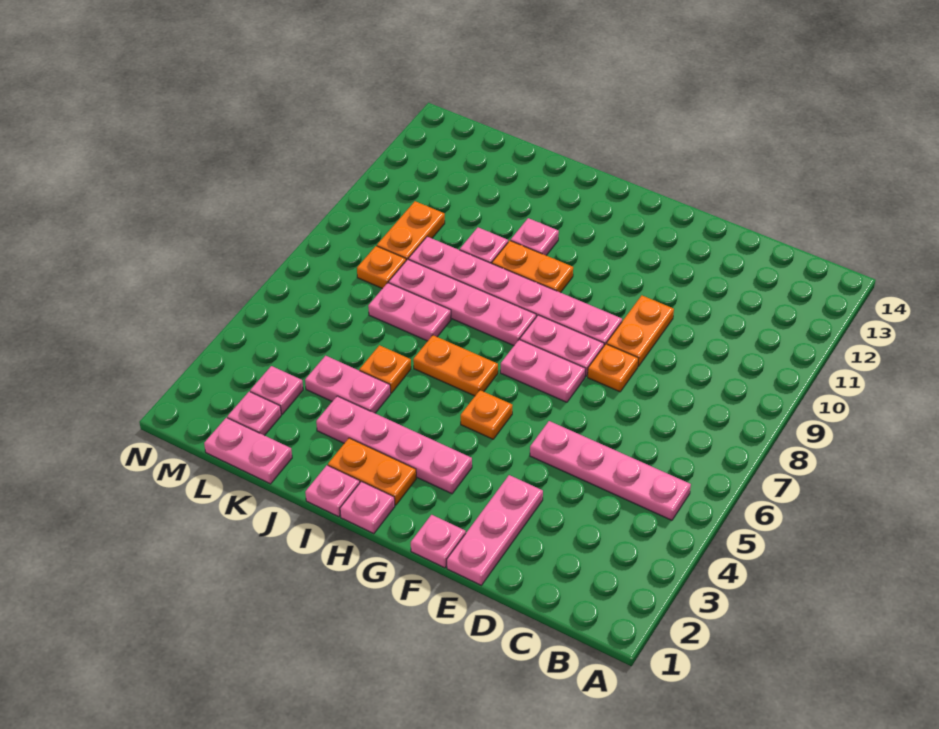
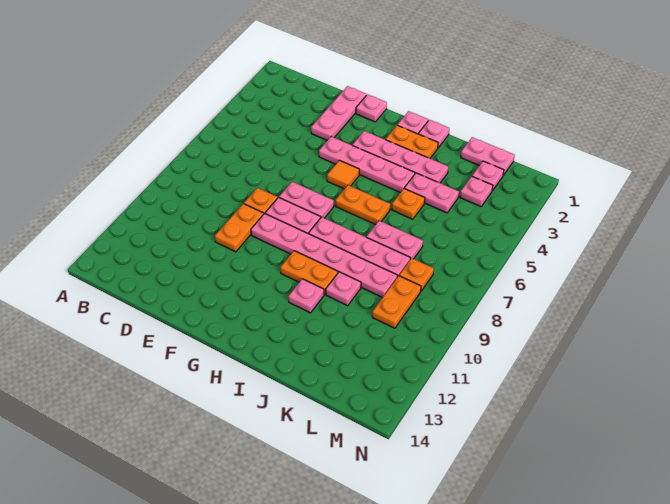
pink plate B5:E5 level 1 -> pink plate F4:I4 level 1
orange plate G5 level 1 -> orange tile G5 level 1

